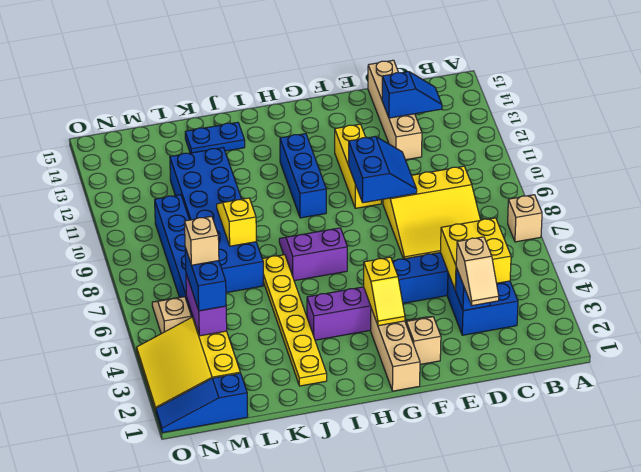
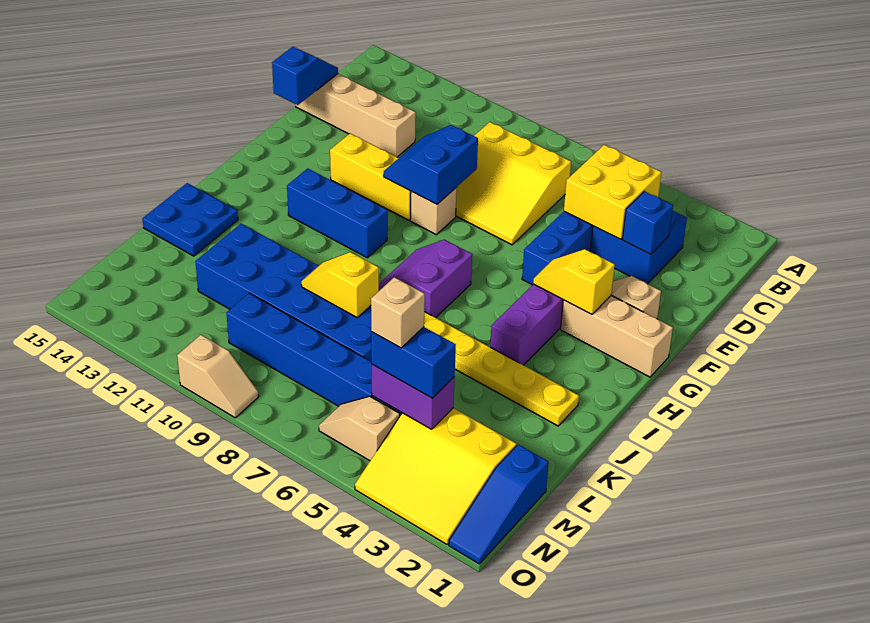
tan brick A7 level 1 -> tan brick F9 level 1
yellow slope C7:E9 level 1 top 9 -> yellow slope C7:E9 level 1 top C
blue slope C13:D13 level 2 top D -> blue slope D15:E15 level 2 top E
tan slope D2:D3 level 3 top 3 -> tan slope O9:O10 level 1 top 10
blue slope E9:F10 level 2 top F -> blue slope E9:F10 level 2 top 9
yellow slope G3:G4 level 2 top 4 -> yellow slope G3:G4 level 2 top 3
blue plate J14:K14 level 1 -> blue plate J14:K15 level 1

